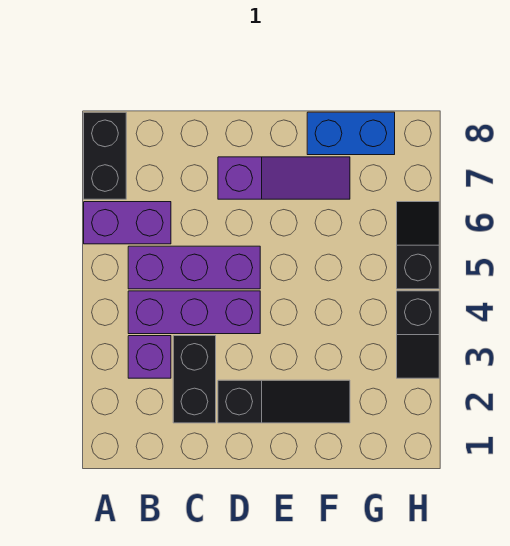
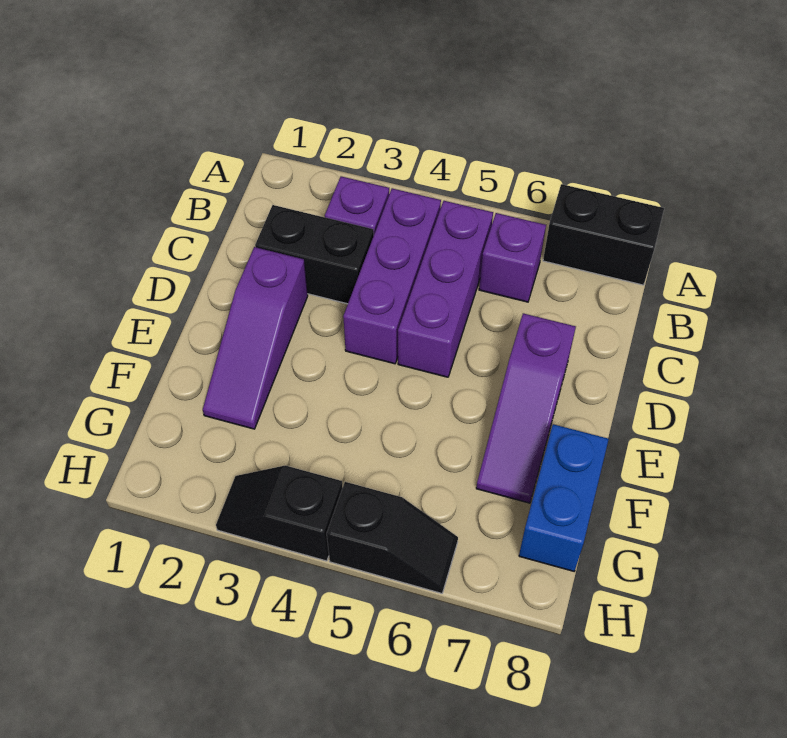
purple brick A6:B6 level 1 -> purple brick B6 level 1
black slope D2:F2 level 1 top D -> purple slope D2:F2 level 1 top D

